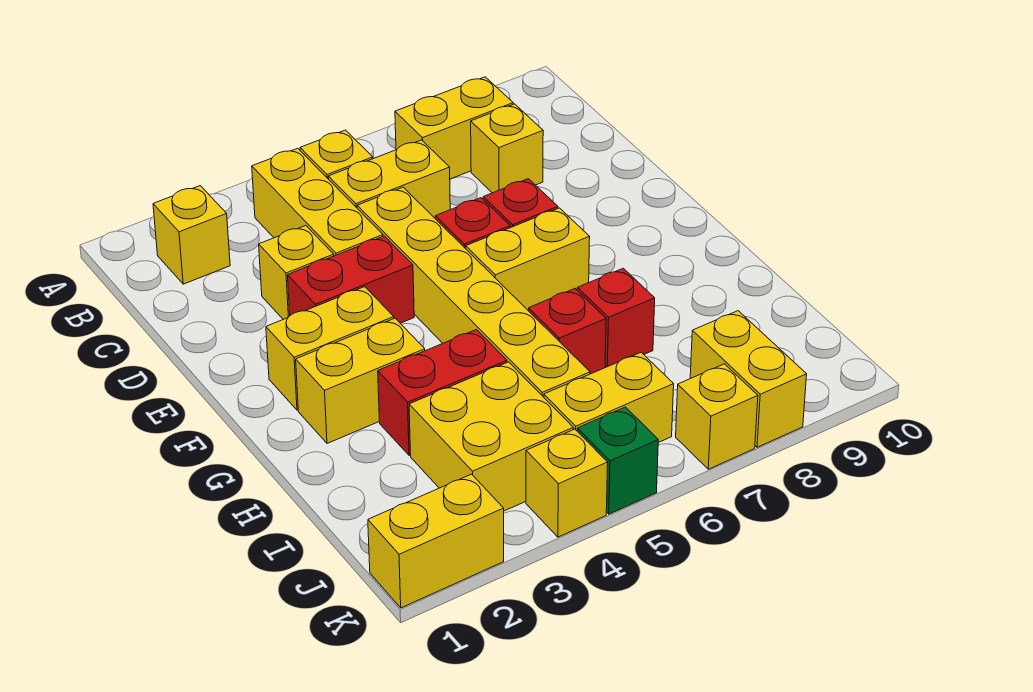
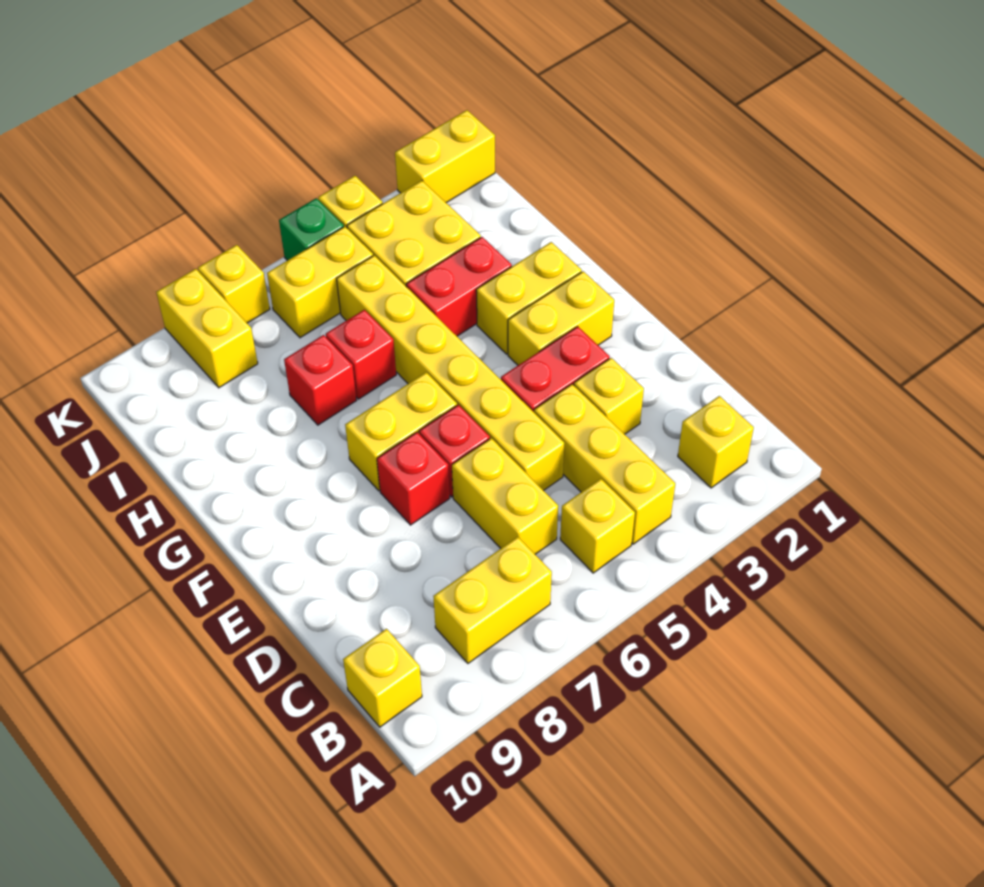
yellow brick C5:C6 level 1 -> yellow brick C6:D6 level 1
yellow brick C8 level 1 -> yellow brick B10 level 1

